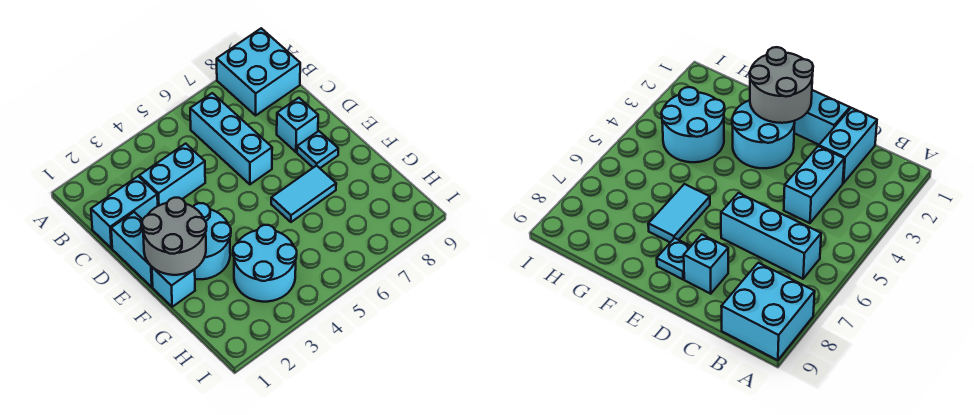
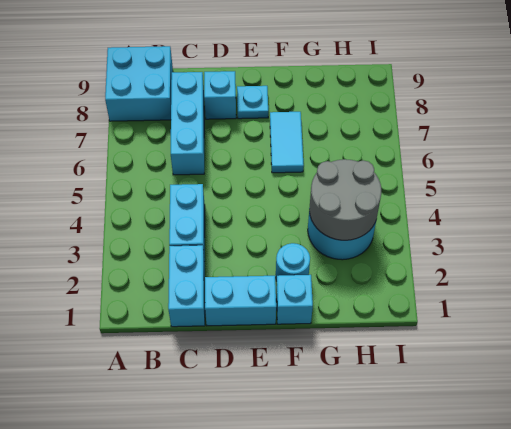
cyan brick B6:D6 level 1 -> cyan brick C6:C8 level 1
grey round brick E1:F2 level 2 -> grey round brick G3:H4 level 2
cyan round brick E2:F3 level 1 -> cyan round brick F2 level 1

